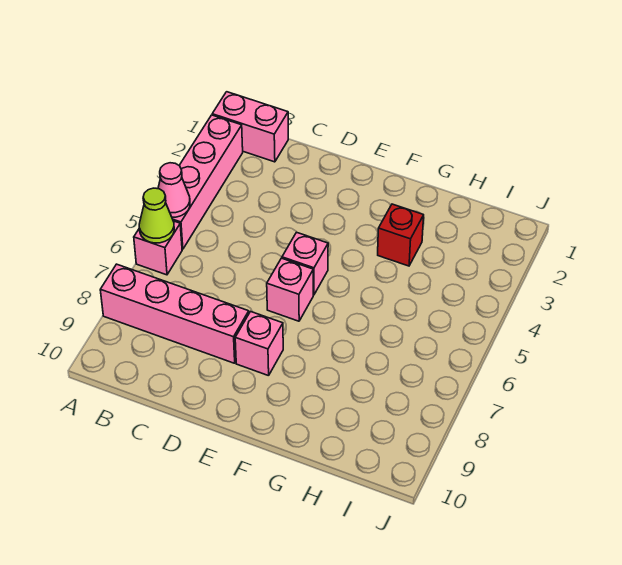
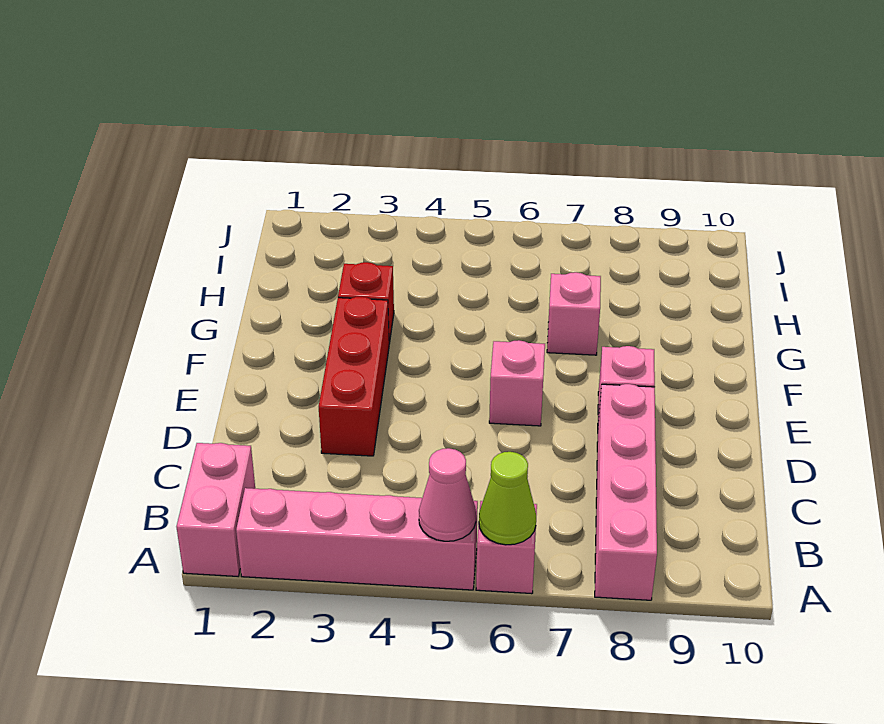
none -> red brick D3:F3 level 1
pink brick E5 level 1 -> pink brick G7 level 1

